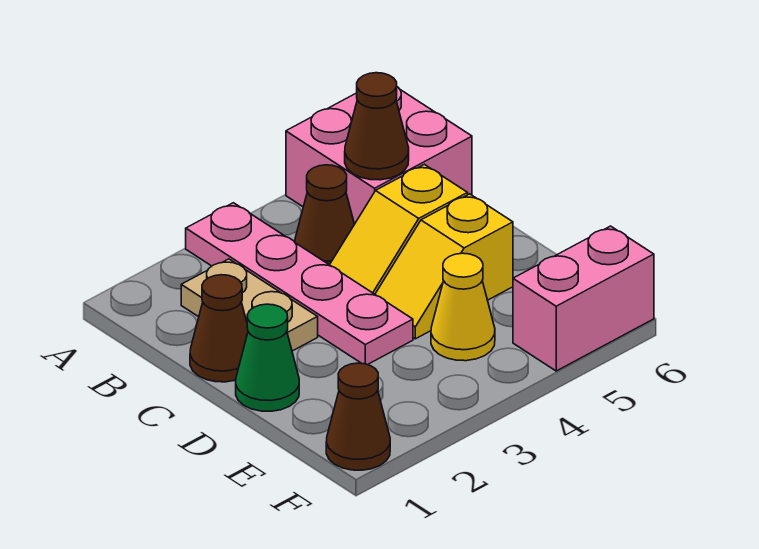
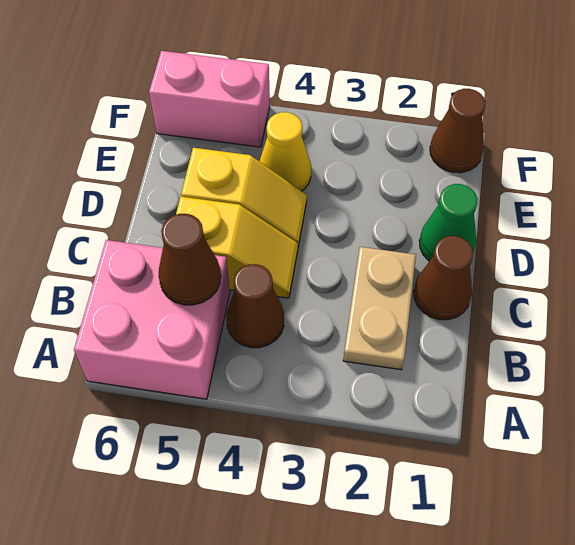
pink plate A3:D3 level 1 -> none

